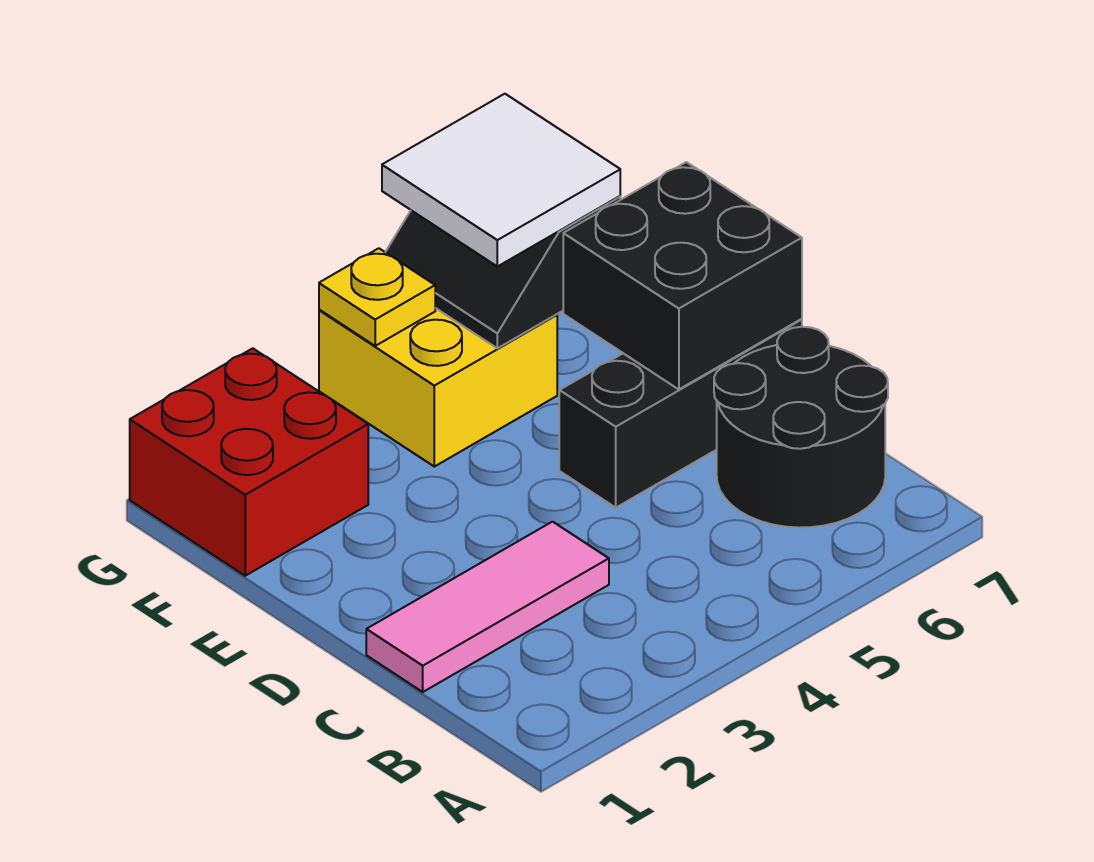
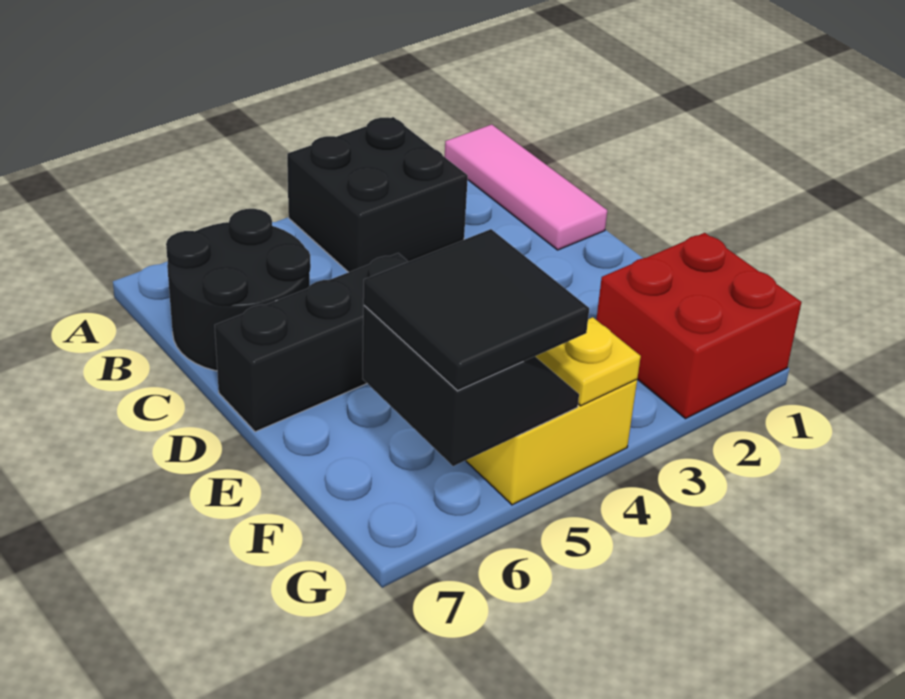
pink tile C1:C3 level 1 -> pink tile A1:C1 level 1
black brick D6:E7 level 2 -> black brick A3:B4 level 1
white tile F5:G6 level 3 -> black tile F5:G6 level 3

